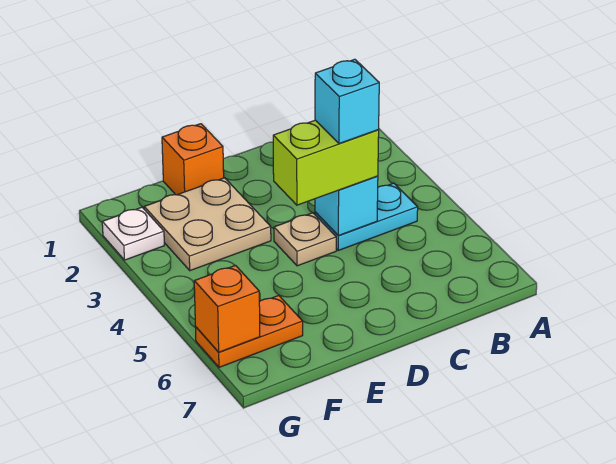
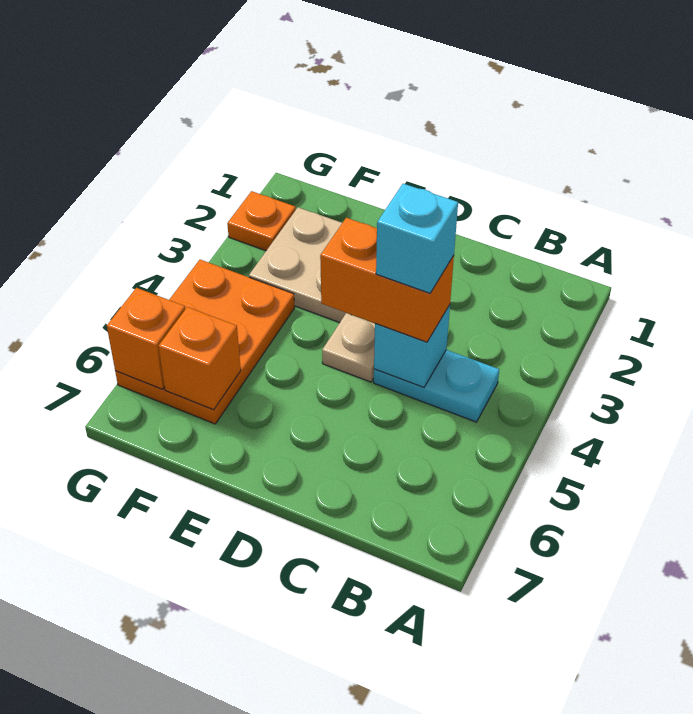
lime brick C4:D4 level 3 -> orange brick C4:D4 level 3
orange brick E1 level 1 -> orange brick F6 level 2
orange plate F6:G6 level 1 -> orange plate F4:G6 level 1
white plate G2 level 1 -> orange plate G2 level 1

